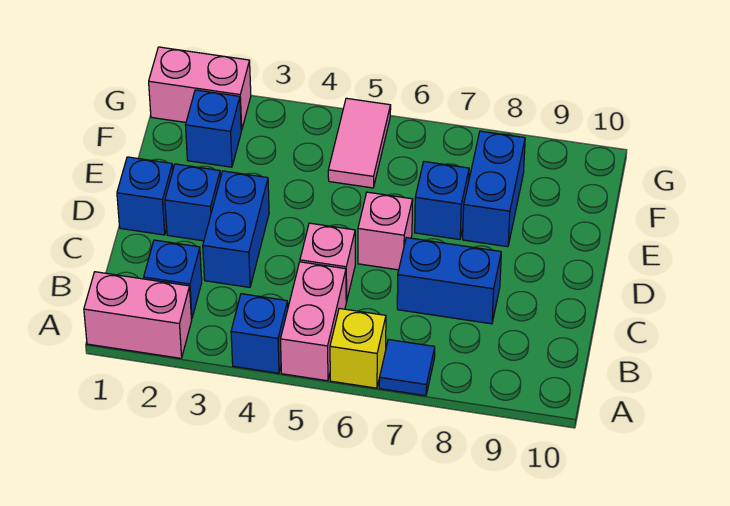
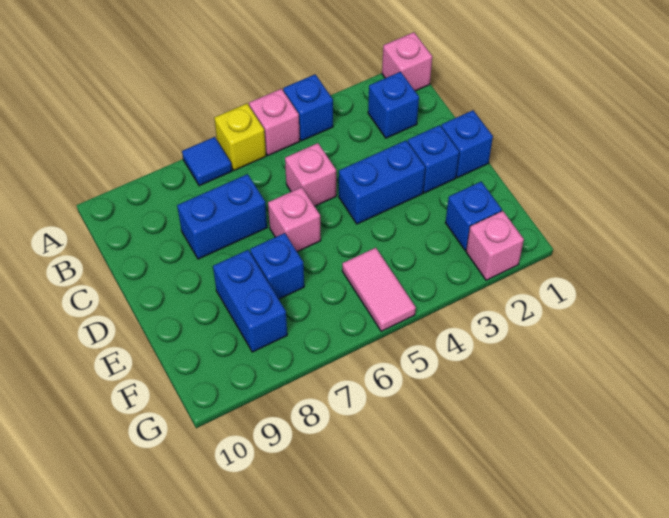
pink brick A1:A2 level 1 -> pink brick A1 level 1
pink brick A5:B5 level 1 -> pink brick A5 level 1
blue brick C3:D3 level 1 -> blue brick D3:D4 level 1
pink brick G1:G2 level 1 -> pink brick G2 level 1

